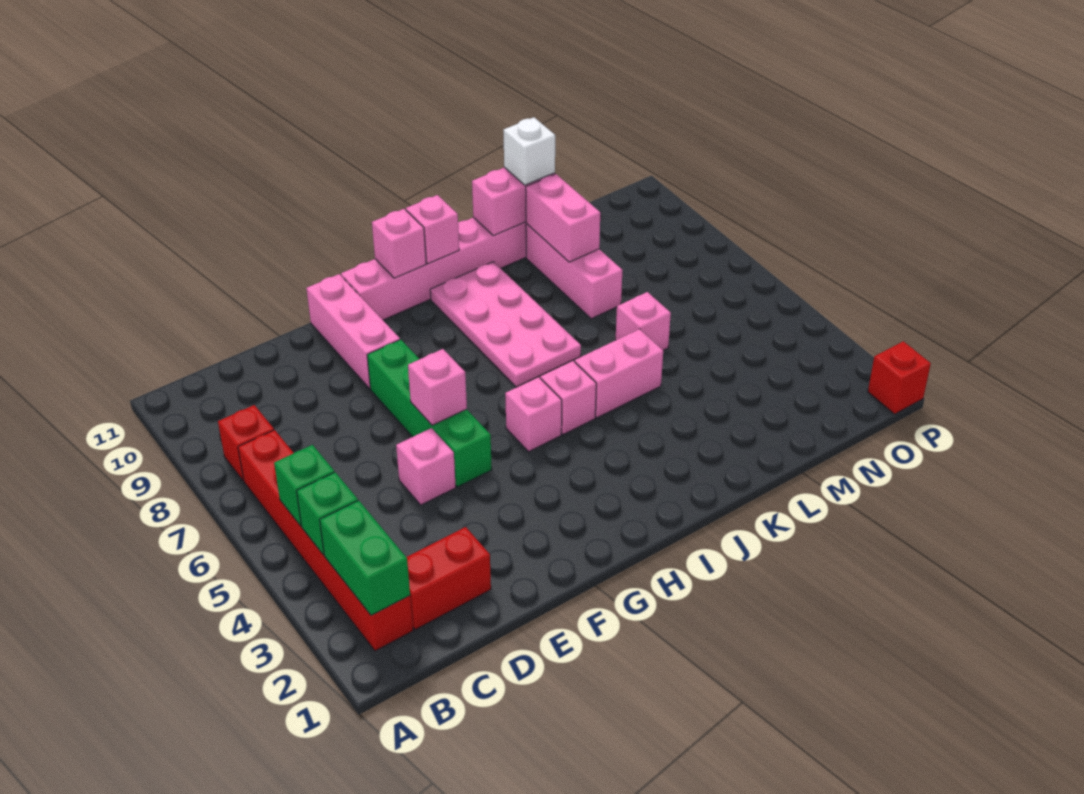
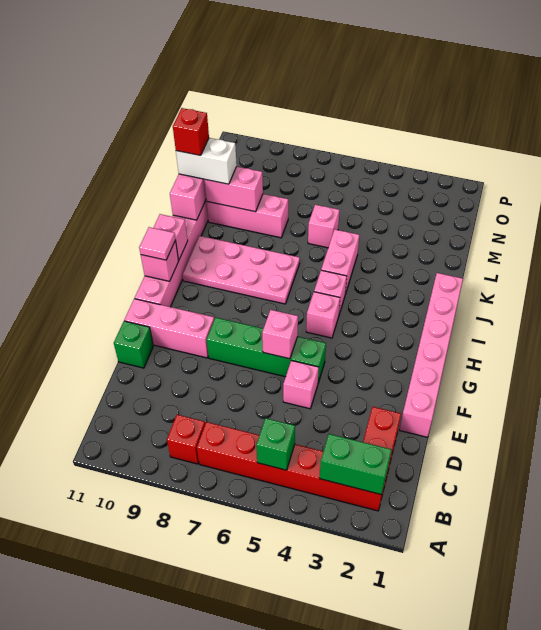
green brick B4 level 2 -> green brick E11 level 1
none -> pink brick E1:J1 level 1
none -> pink tile H11 level 3
white brick L11 level 3 -> white brick L10:L11 level 3
red brick P1 level 1 -> red brick L11 level 4

